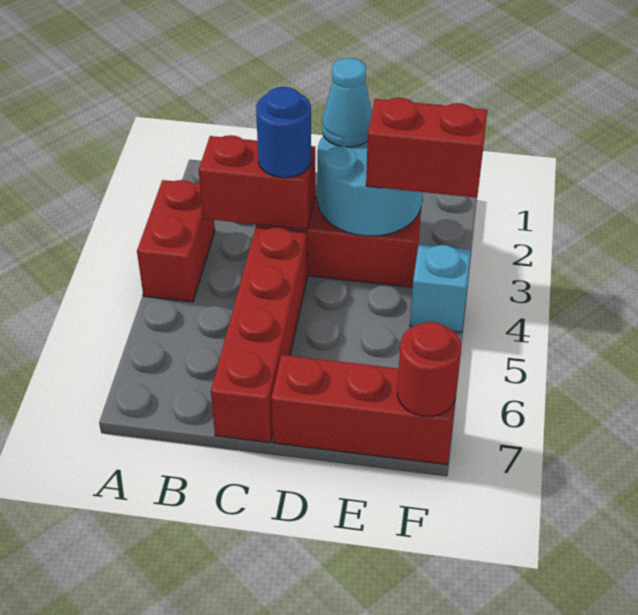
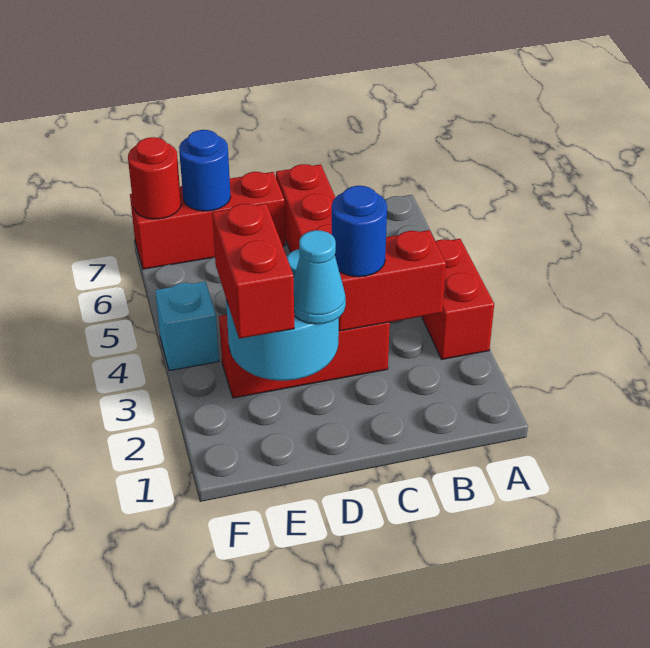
red brick E3:F3 level 3 -> red brick E2:E3 level 3
none -> blue round brick E7 level 2

